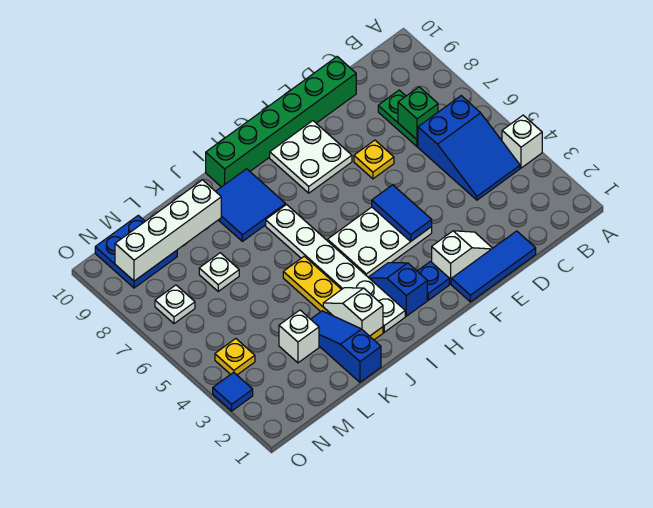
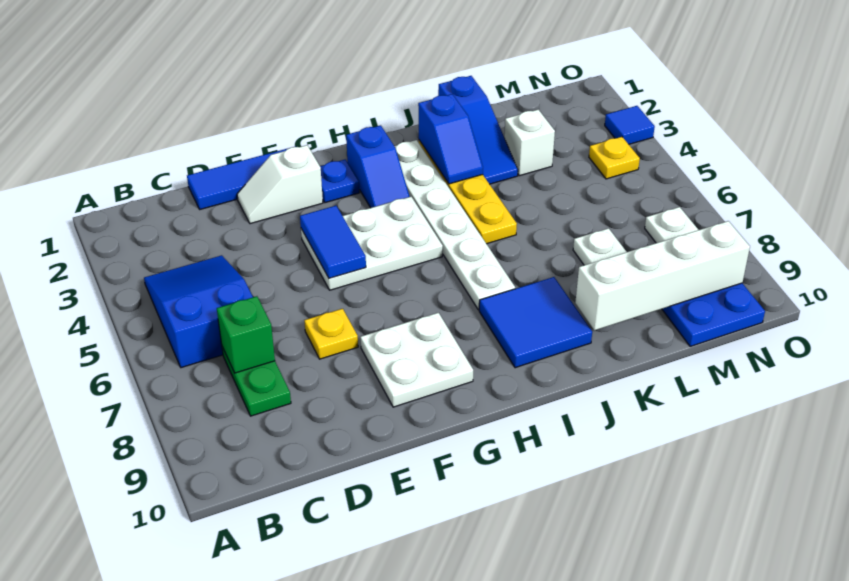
white brick A4 level 1 -> none
green brick D10:I10 level 1 -> none
white slope J2:J3 level 2 top 2 -> blue slope J2:J3 level 2 top 2

